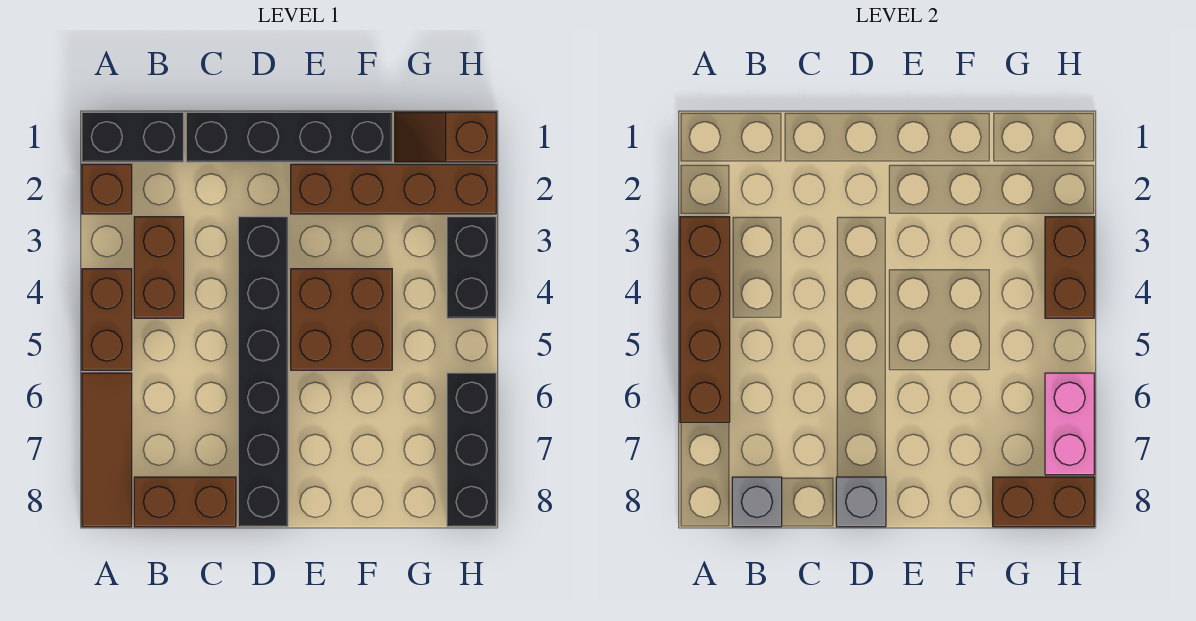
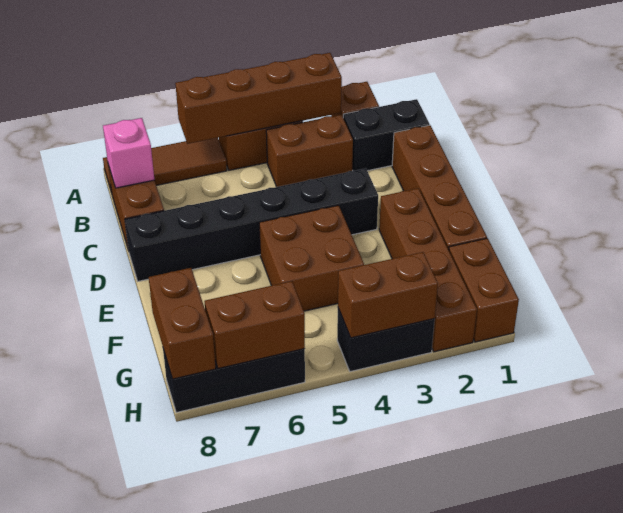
black brick A1:B1 level 1 -> black brick B1:B2 level 1
grey brick B8 level 2 -> pink brick B8 level 2
black brick C1:F1 level 1 -> brown brick C1:F1 level 1
grey brick D8 level 2 -> none
brown slope G1:H1 level 1 top H -> brown brick G1:H1 level 1
pink brick H6:H7 level 2 -> brown brick H6:H7 level 2

